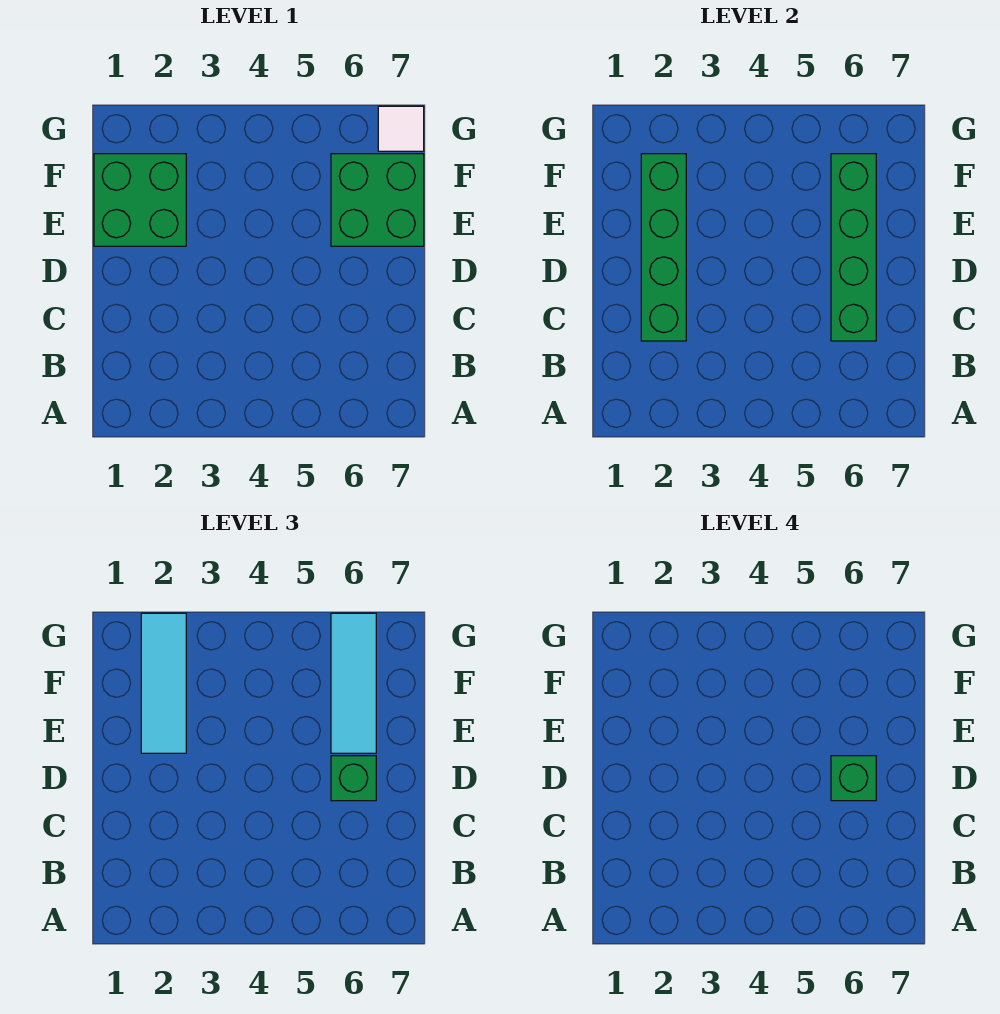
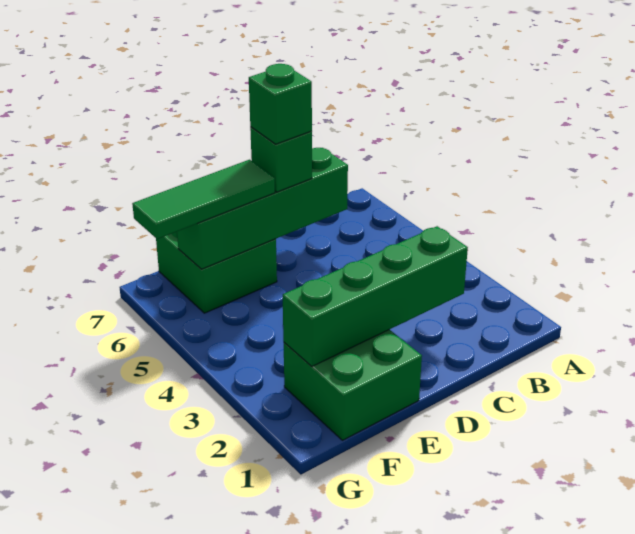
cyan tile E2:G2 level 3 -> none
cyan tile E6:G6 level 3 -> green tile E6:G6 level 3
white tile G7 level 1 -> none

